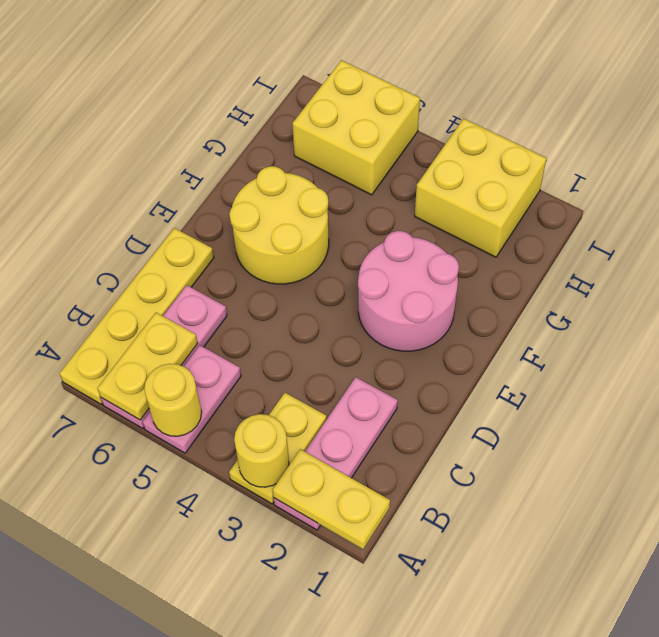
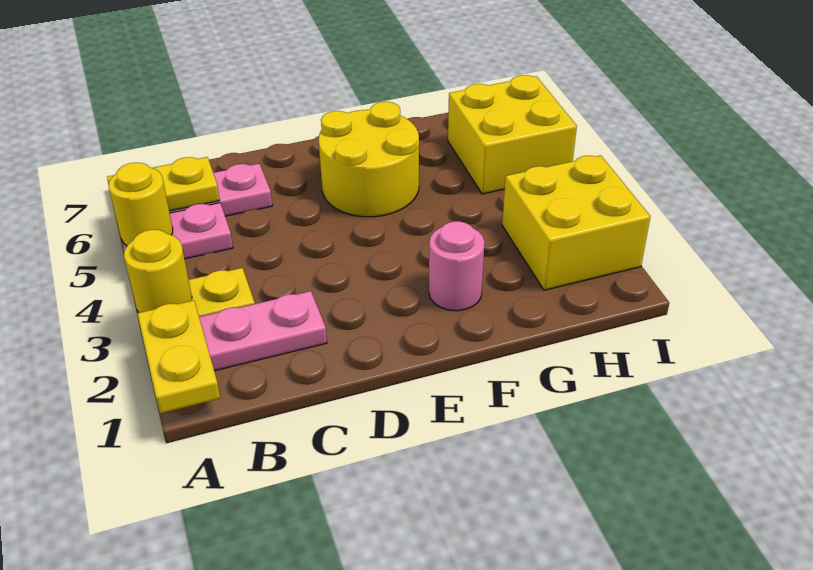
yellow plate A7:D7 level 1 -> none
pink round brick E2:F3 level 1 -> pink round brick F2 level 1

